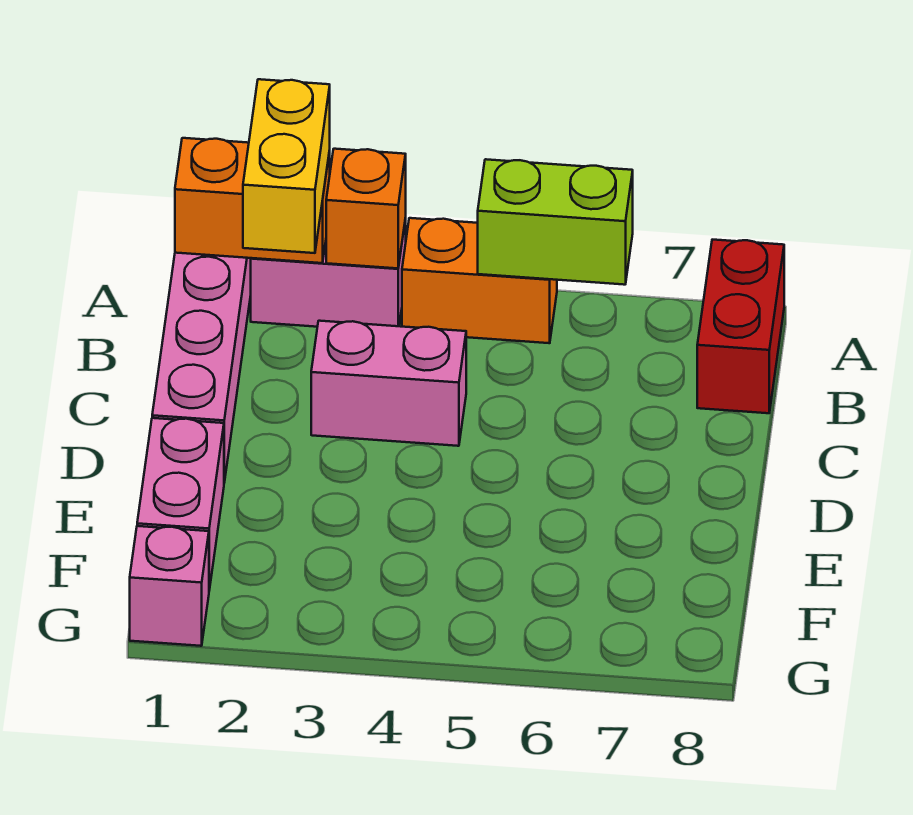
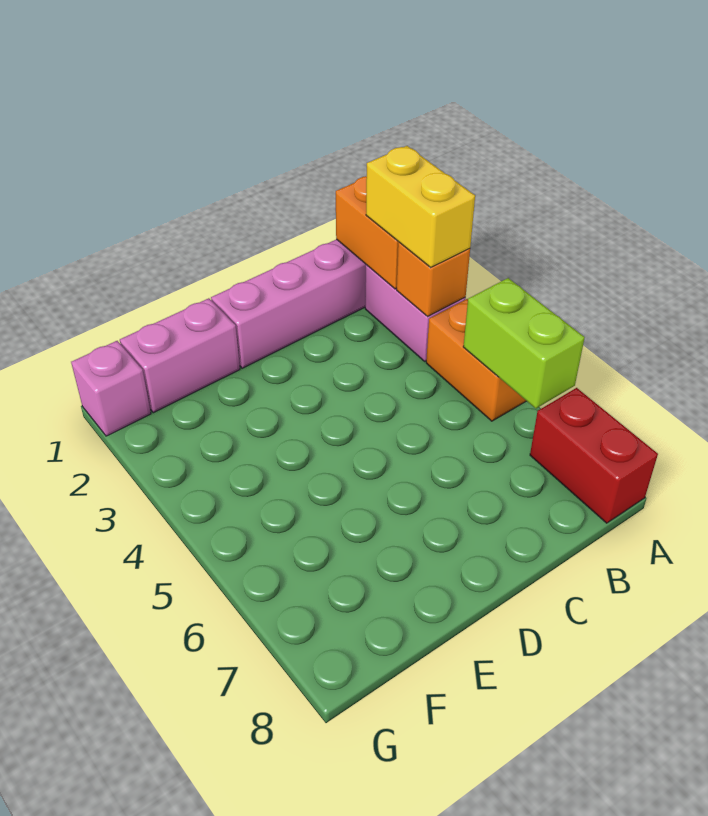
yellow brick A2:B2 level 3 -> yellow brick A2:A3 level 3
red brick A8:B8 level 1 -> red brick A7:A8 level 1
pink brick C3:C4 level 1 -> none

